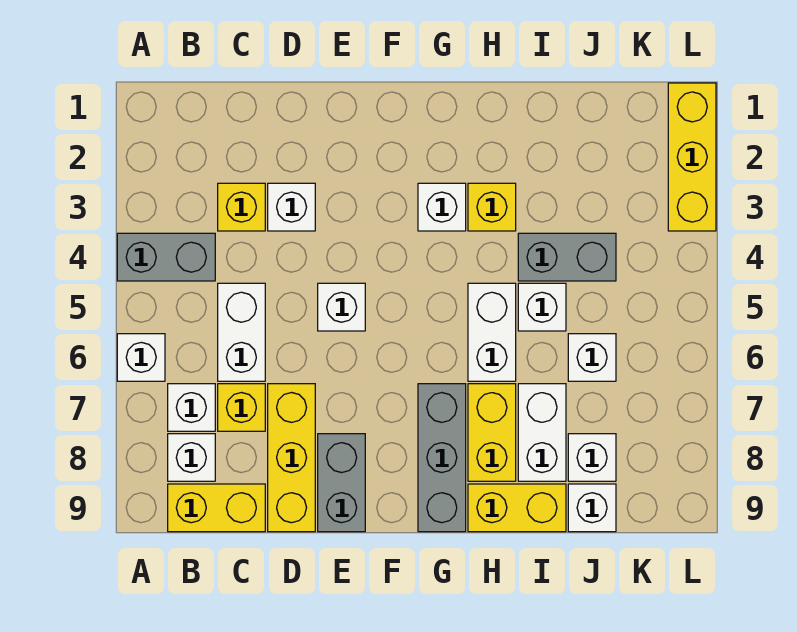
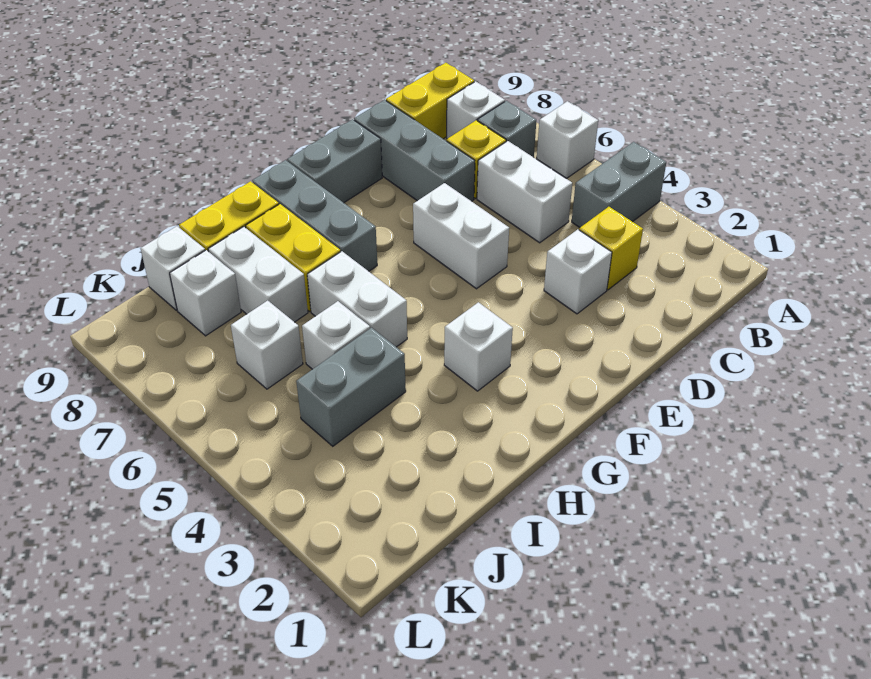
white brick B7 level 1 -> grey brick B7 level 1
yellow brick D7:D9 level 1 -> grey brick D7:D9 level 1
white brick E5 level 1 -> white brick E5:E6 level 1
grey brick E8:E9 level 1 -> grey brick E9:F9 level 1
yellow brick H3 level 1 -> none
yellow brick L1:L3 level 1 -> none

